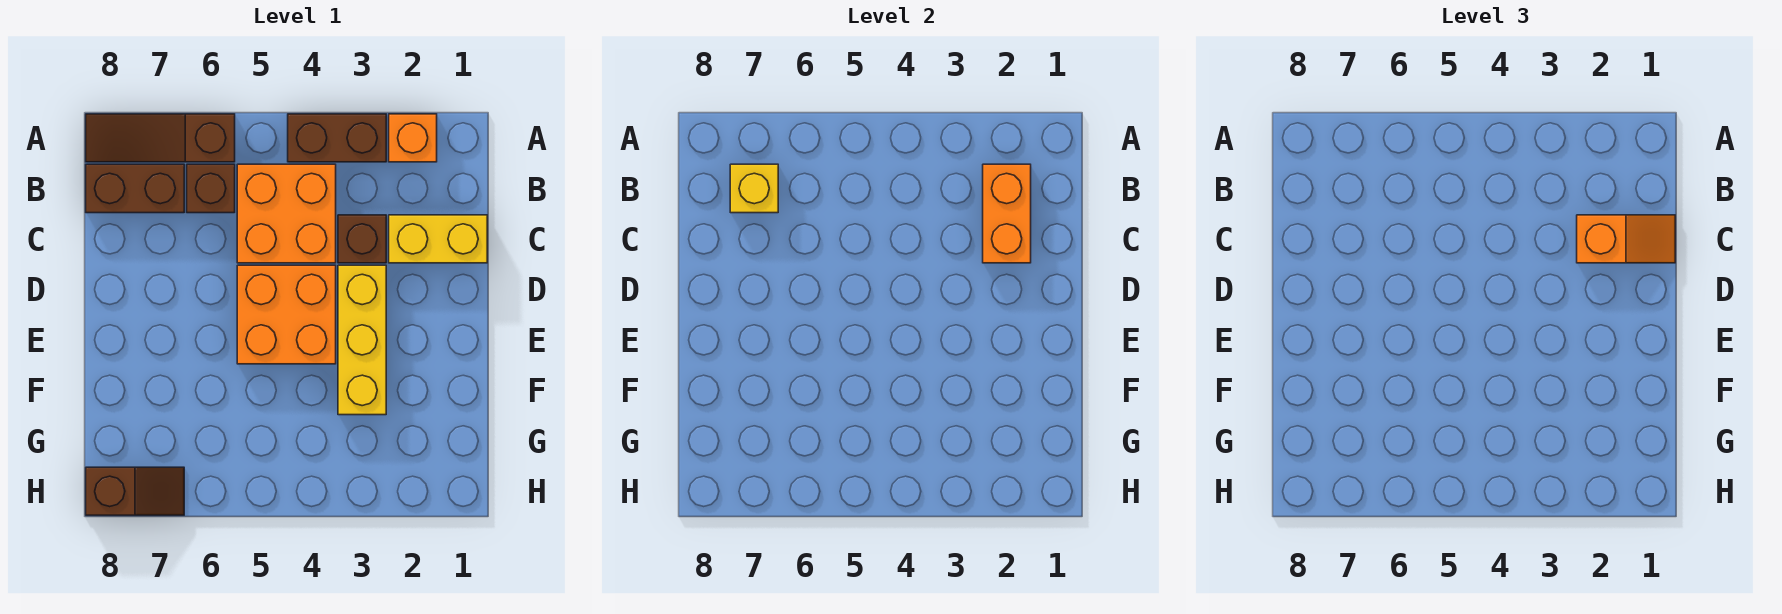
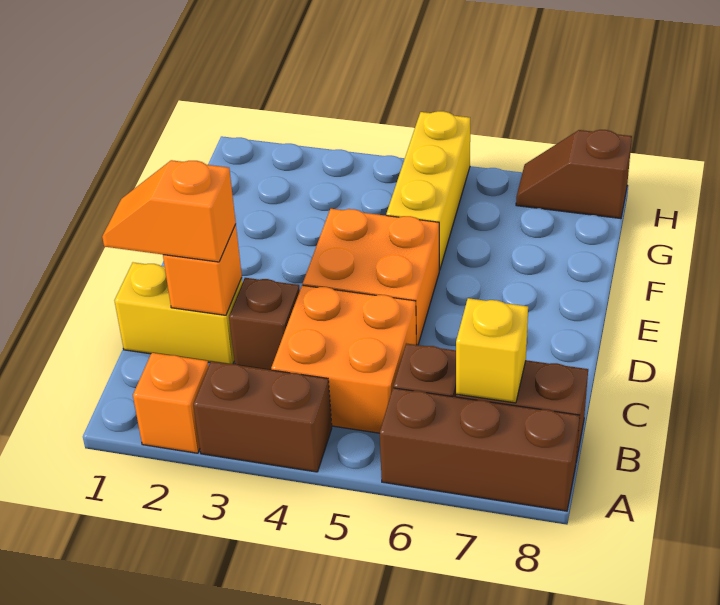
brown slope A6:A8 level 1 top 6 -> brown brick A6:A8 level 1
orange brick B2:C2 level 2 -> orange brick C2 level 2
yellow brick D3:F3 level 1 -> yellow brick F5:H5 level 1

